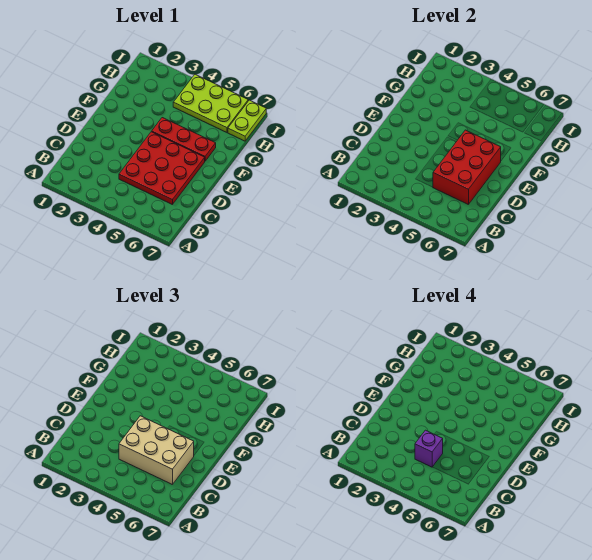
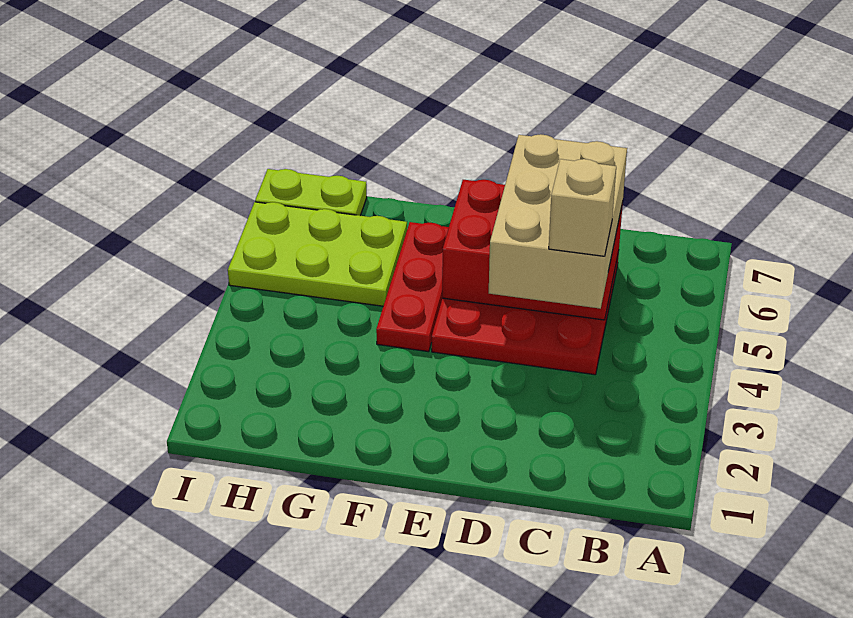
purple brick C4 level 4 -> tan brick C4 level 4
lime plate H4:I6 level 1 -> lime plate G5:I6 level 1

